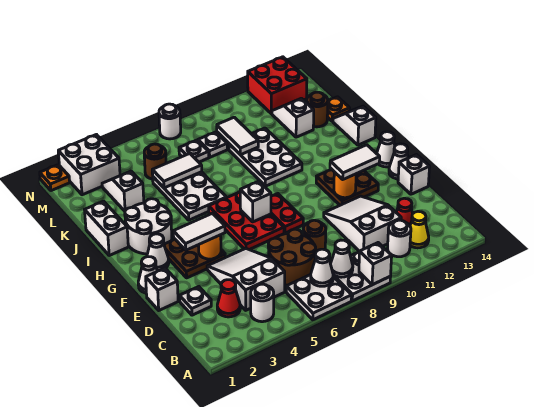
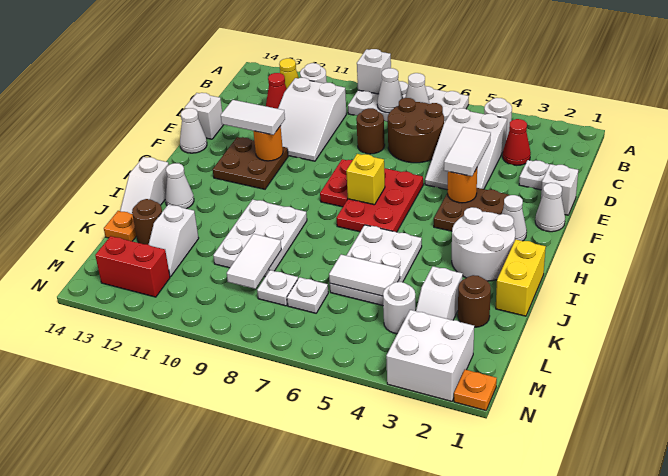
white tile F3:F4 level 3 -> white tile E4:F4 level 3
white brick G7 level 2 -> yellow brick G7 level 2
white cone G14 level 1 -> white cone I13 level 1
white brick I1:J1 level 1 -> yellow brick I1:J1 level 1
brown round brick L5 level 1 -> brown round brick K2 level 1
red brick M12:N13 level 1 -> red brick M12:M13 level 1
white round brick N7 level 1 -> white round brick L4 level 1

